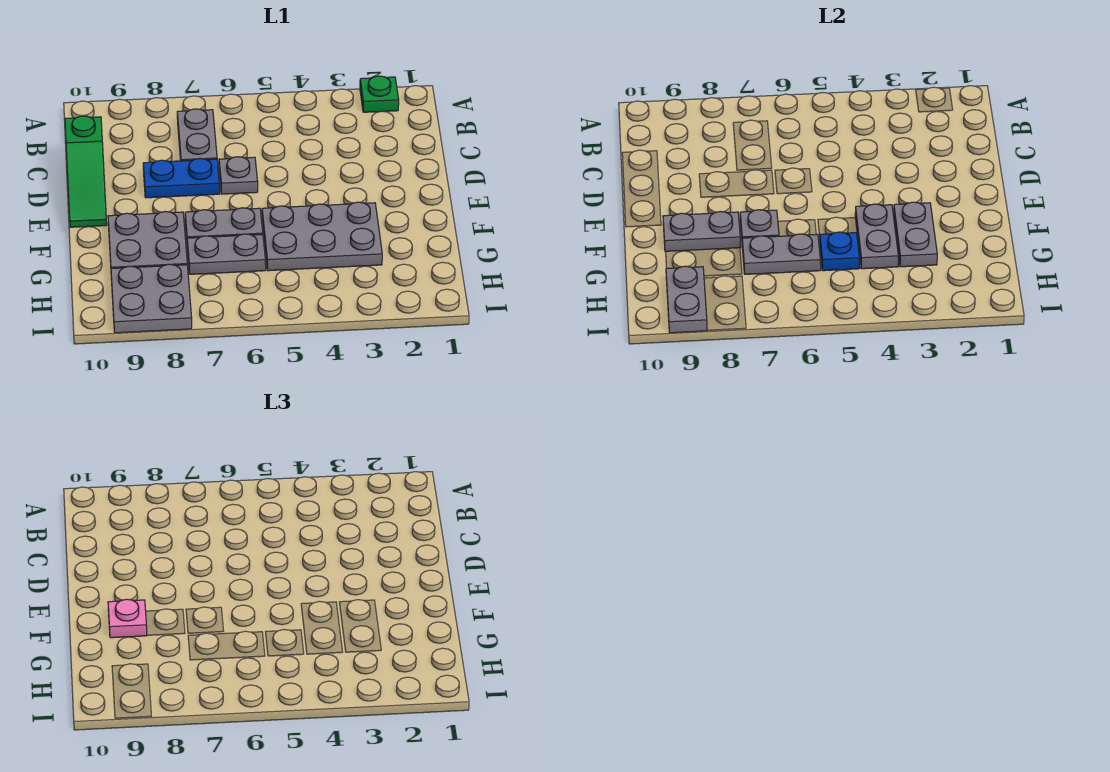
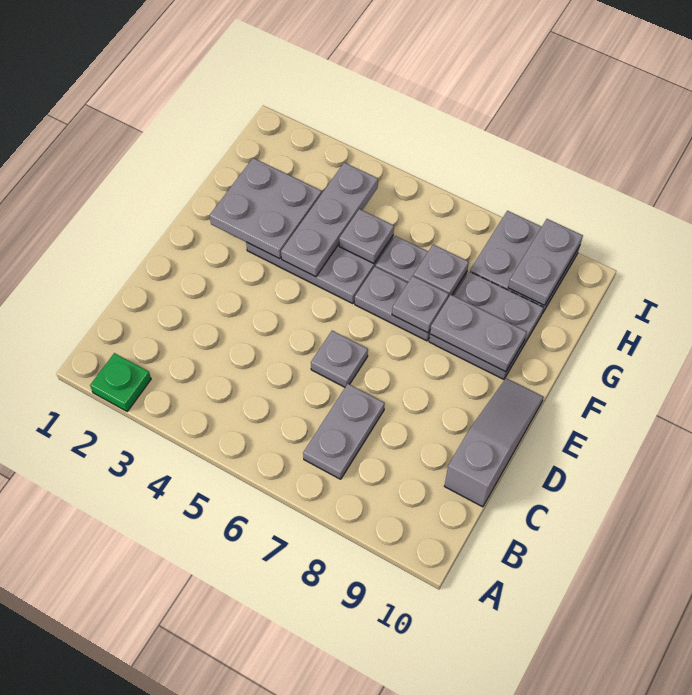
green slope C10:E10 level 1 top C -> grey slope C10:E10 level 1 top C
blue plate D7:D8 level 1 -> none
grey plate F3:G3 level 2 -> grey plate F2:G3 level 2
grey plate F4:G4 level 2 -> grey plate F4:H4 level 2
pink plate F9 level 3 -> none
blue plate G5 level 2 -> grey plate G5 level 2
grey plate G6:G7 level 2 -> grey plate G7 level 2

